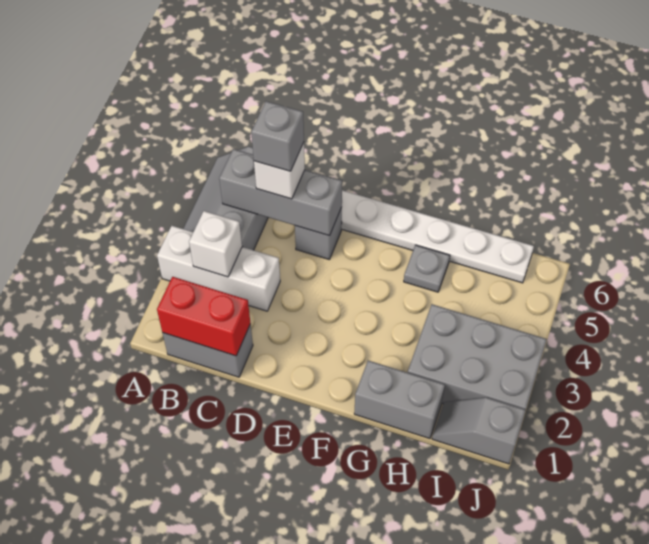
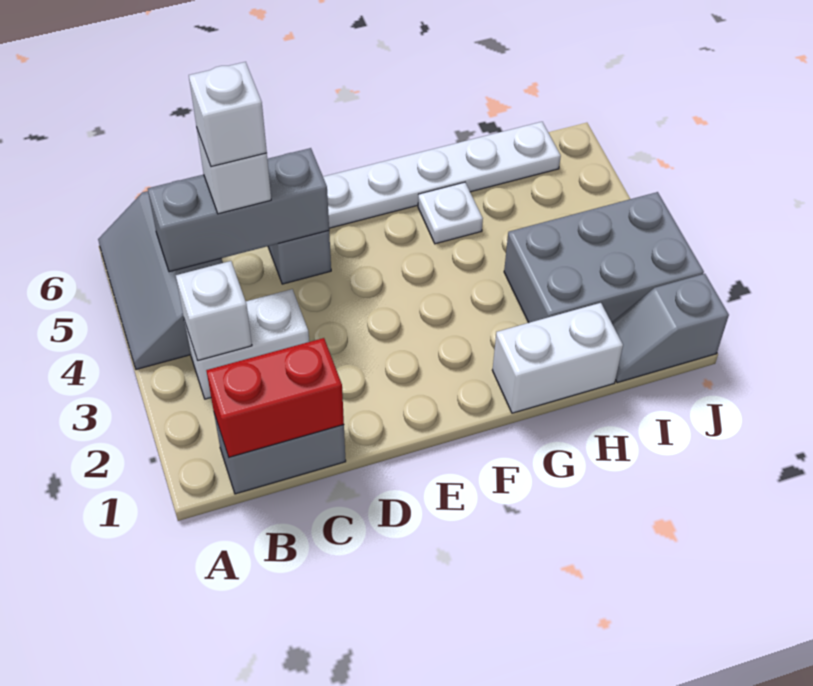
white brick A3:C3 level 1 -> white brick B3:C3 level 1
grey brick C5 level 4 -> white brick C5 level 4
grey brick G1:H1 level 1 -> white brick G1:H1 level 1
grey plate G5 level 1 -> white plate G5 level 1

